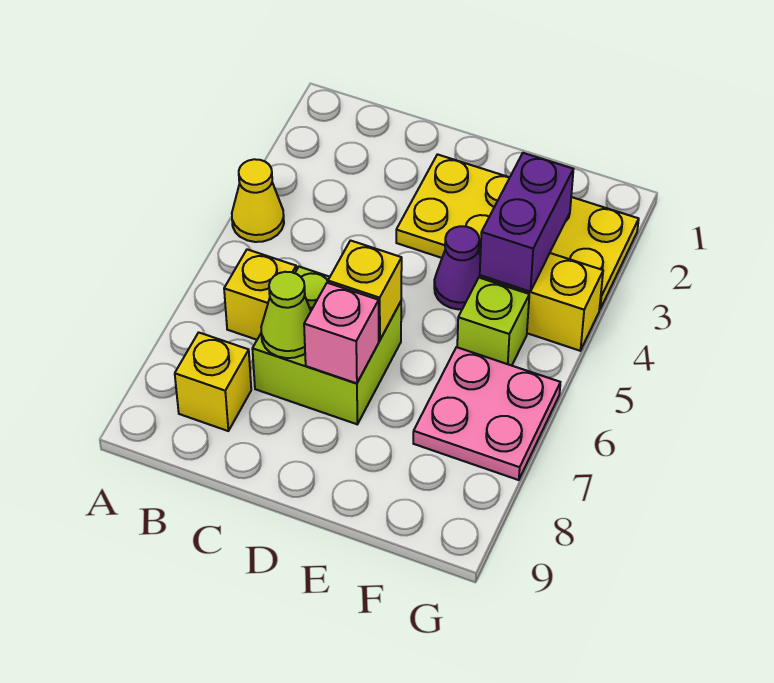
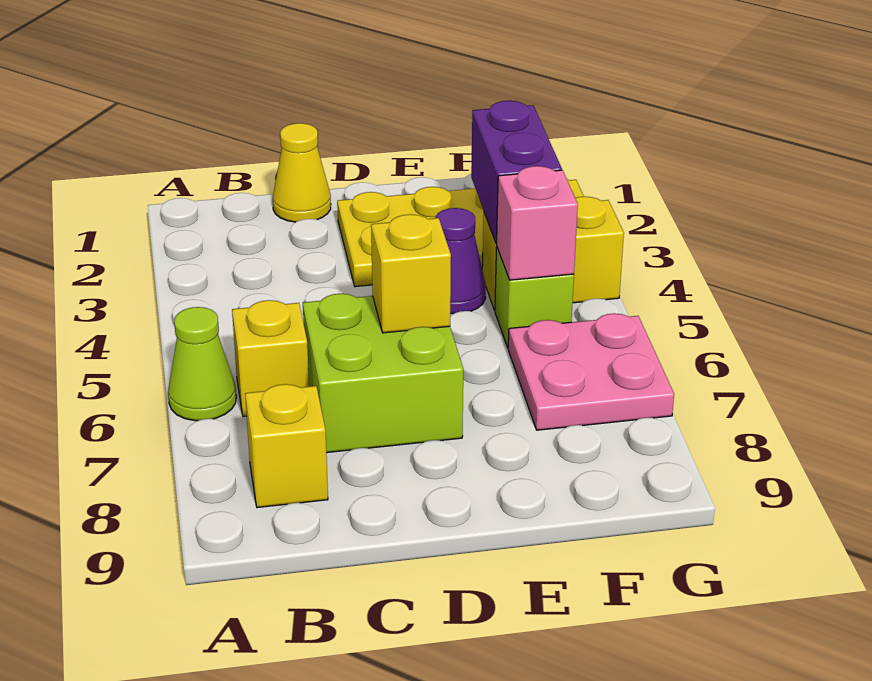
yellow cone A4 level 1 -> yellow cone C1 level 1
lime cone C7 level 2 -> lime cone A6 level 1
pink brick D7 level 2 -> pink brick F5 level 2

